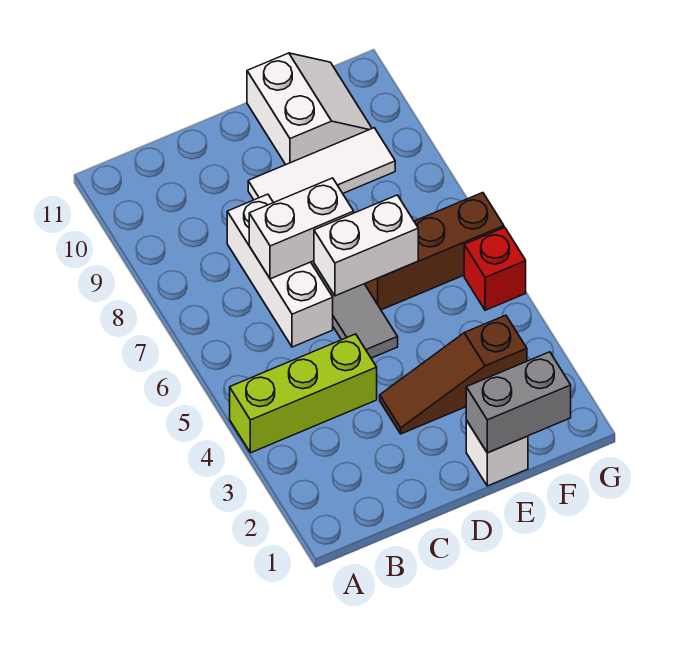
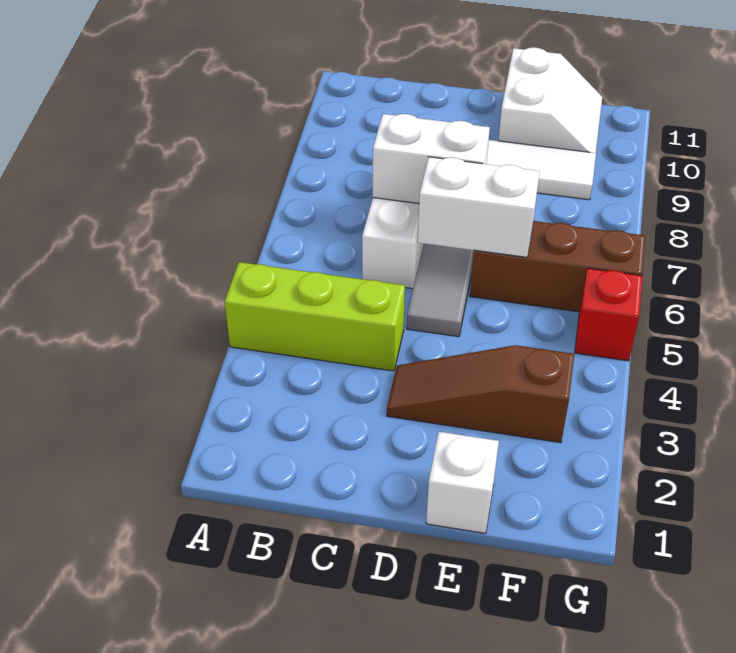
grey brick E1:F1 level 2 -> none

